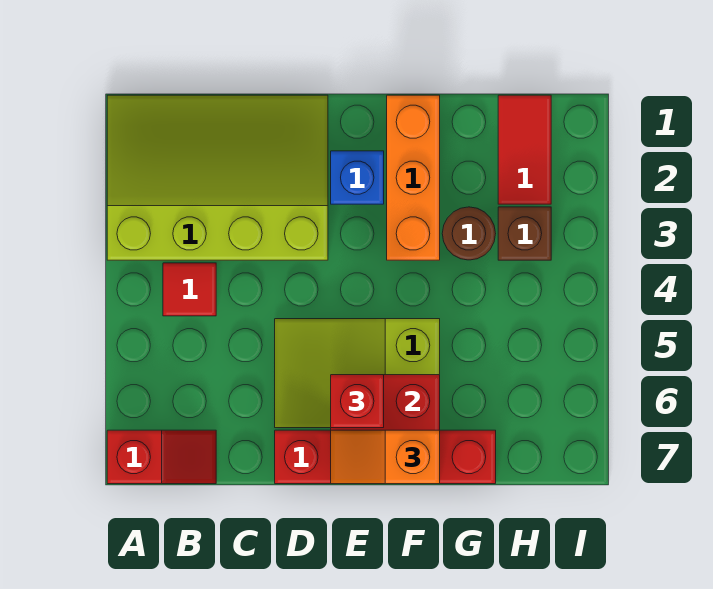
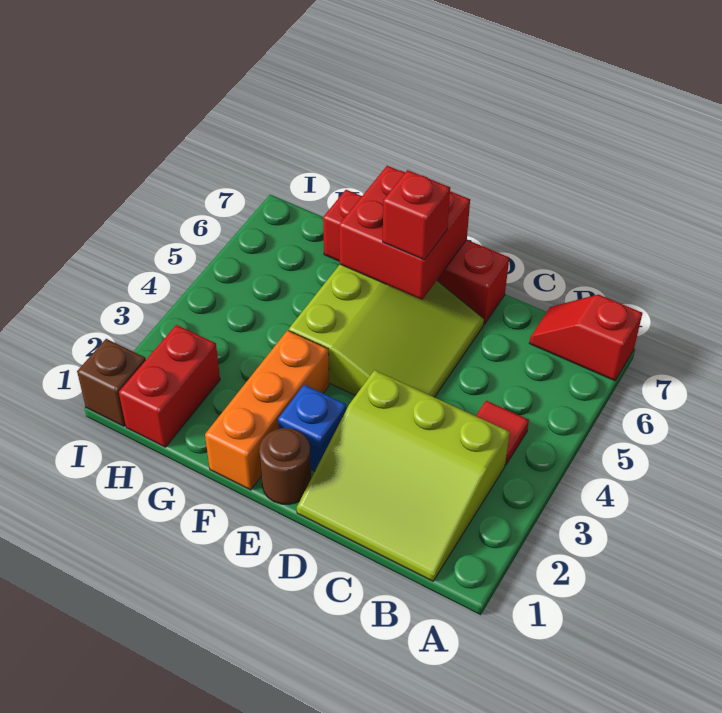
lime slope A1:D3 level 1 top 3 -> lime slope B1:D3 level 1 top 3
lime slope D5:F6 level 1 top F -> lime slope D4:F6 level 1 top F
orange slope E7:F7 level 3 top F -> none
brown round brick G3 level 1 -> brown round brick E1 level 1
red tile H1:H2 level 1 -> red brick H1:H2 level 1
brown brick H3 level 1 -> brown brick I1 level 1

